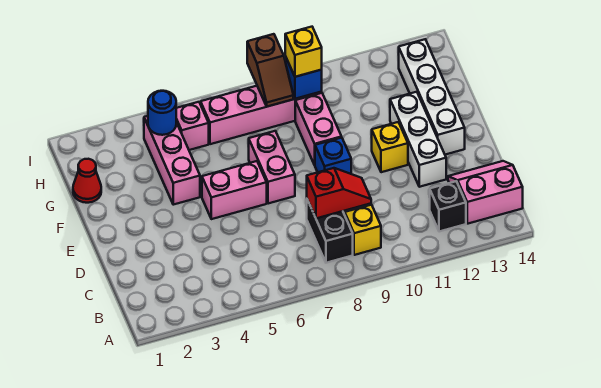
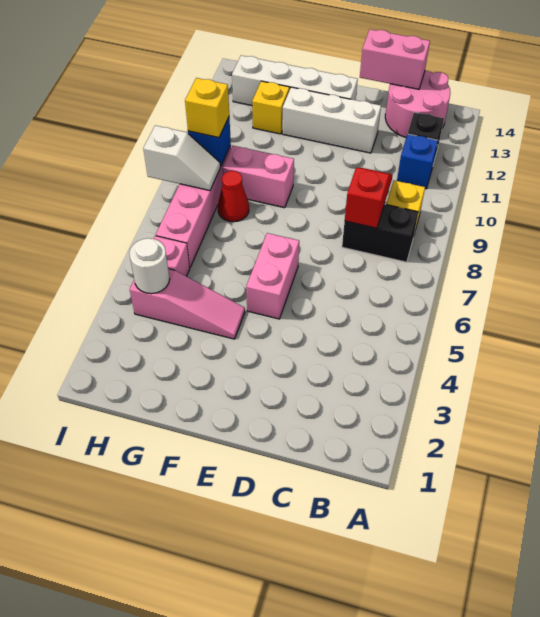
pink slope B13:C14 level 1 top B -> pink round brick B13:C14 level 1
pink brick E7:F7 level 1 -> pink brick C14:D14 level 2
blue brick E9 level 1 -> blue brick B11 level 1
yellow brick E11 level 1 -> yellow brick G12 level 1
pink brick F4:H4 level 1 -> pink slope F4:H4 level 1 top H
red cone G1 level 1 -> red cone G8 level 1
blue round brick H4 level 2 -> white round brick H4 level 2
brown slope H8:I8 level 2 top I -> white slope H8:I8 level 2 top I

